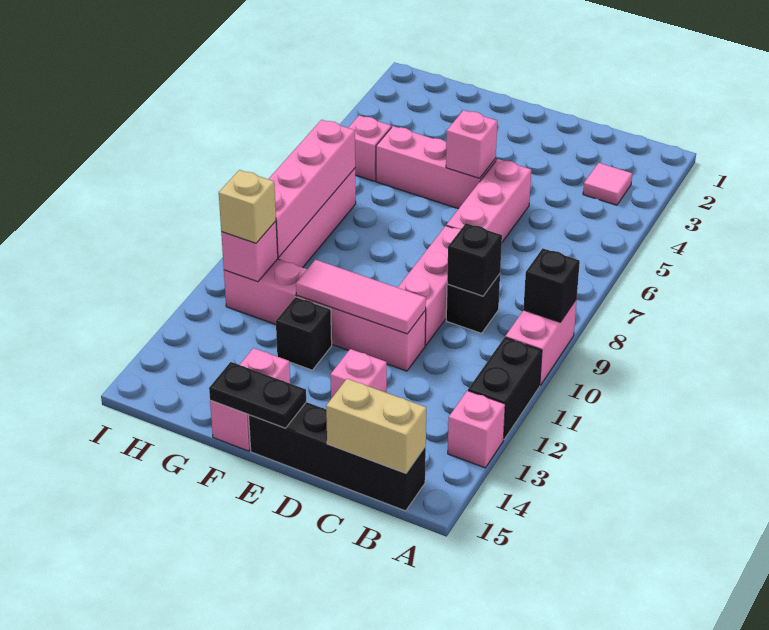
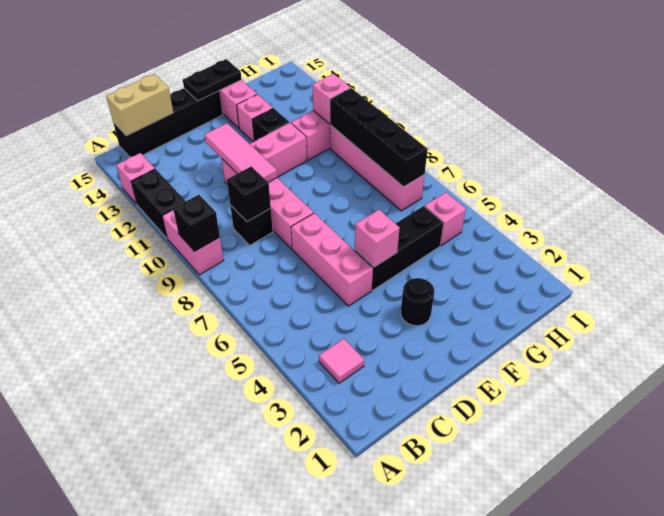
pink tile D11:F11 level 2 -> pink tile D10:D12 level 2
pink brick D13 level 1 -> pink brick F13 level 1
none -> black round brick E3 level 1
pink brick E5:G5 level 1 -> black brick E5:G5 level 1
pink brick H7:H10 level 2 -> black brick H7:H10 level 2
tan brick H11 level 3 -> none

